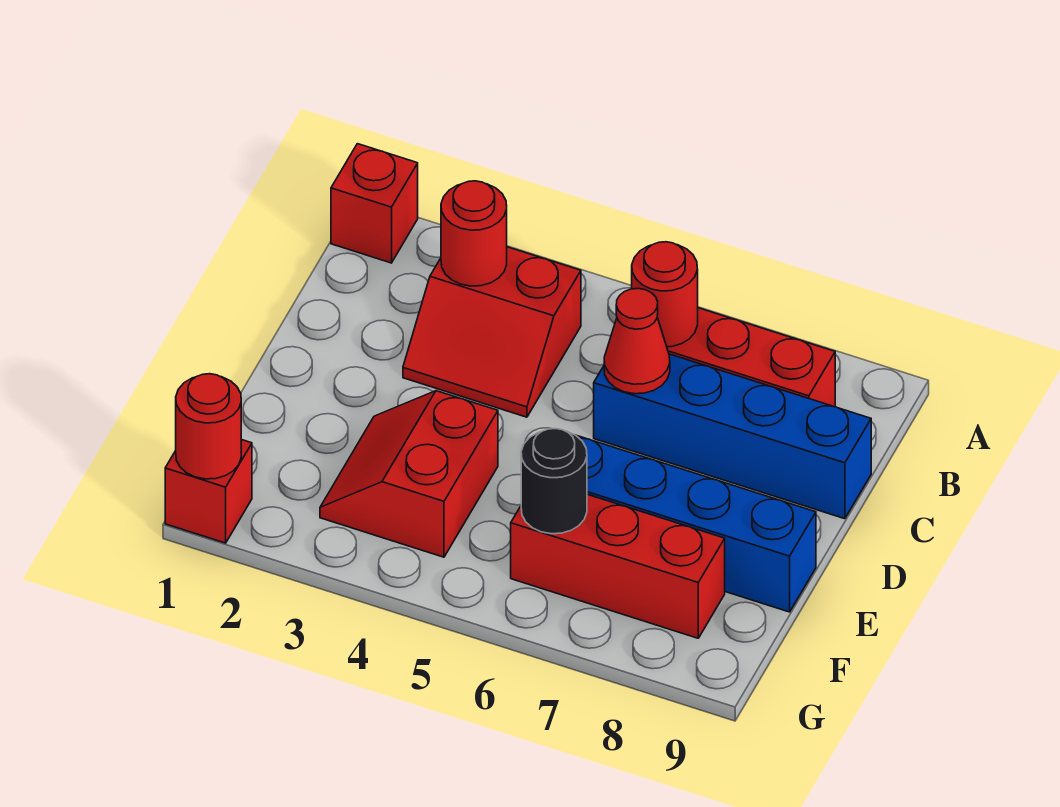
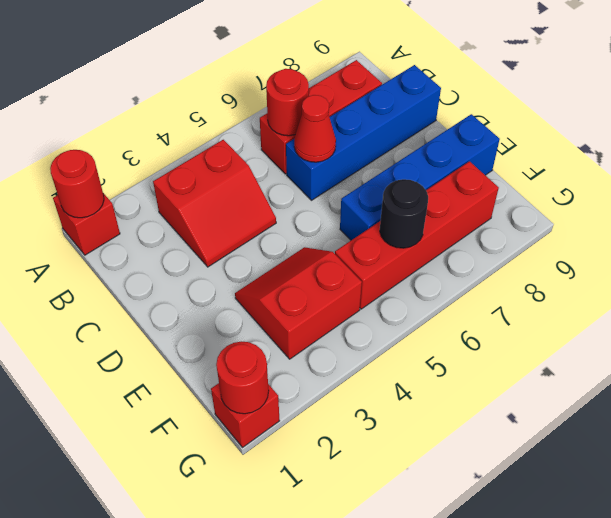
red round brick B3 level 2 -> red round brick A1 level 2
red slope E3:F4 level 1 top 4 -> red slope E3:F4 level 1 top F
red brick F6:F8 level 1 -> red brick F5:F8 level 1

